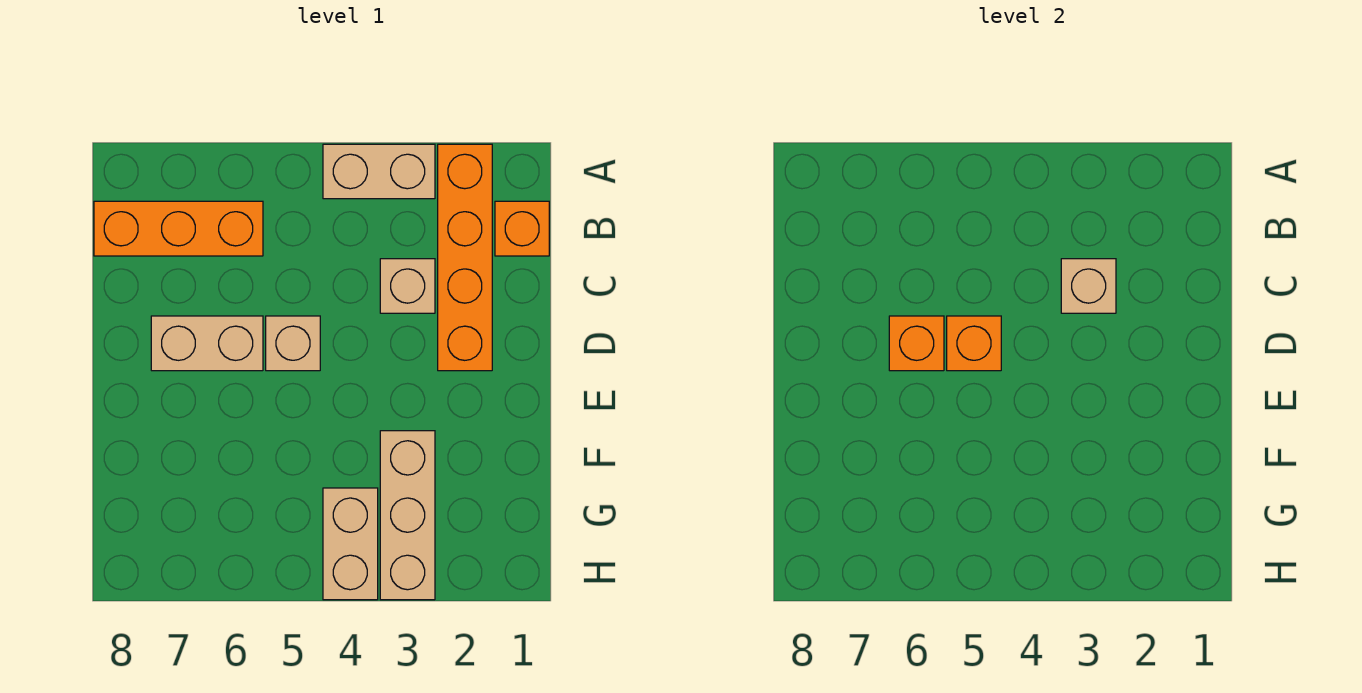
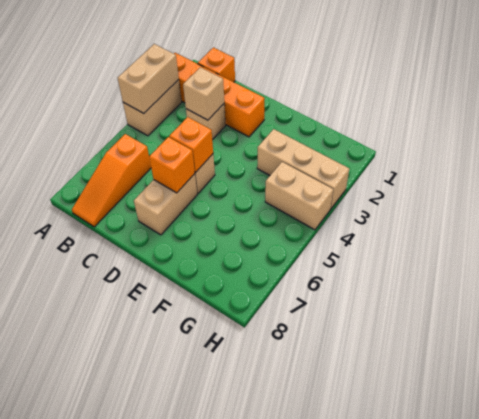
none -> tan brick A3:A4 level 2
orange brick B6:B8 level 1 -> orange slope B6:B8 level 1 top 6

